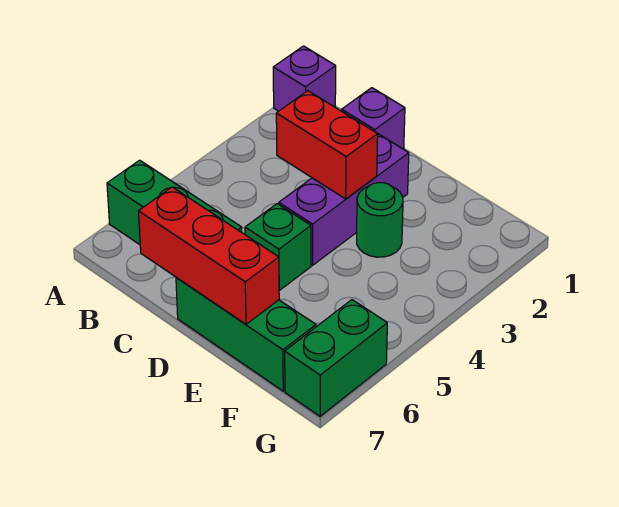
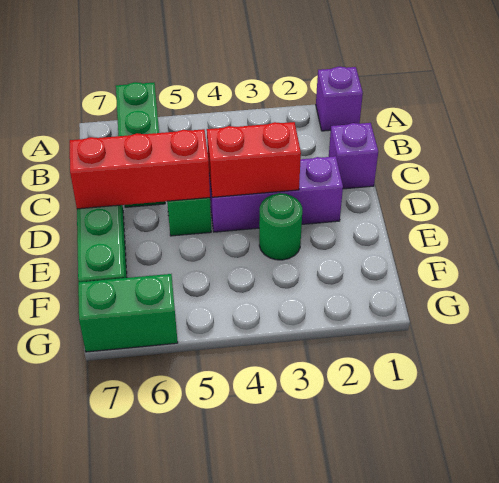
red brick C3:D3 level 2 -> red brick D3:D4 level 2
red brick C7:E7 level 2 -> red brick D5:D7 level 2

